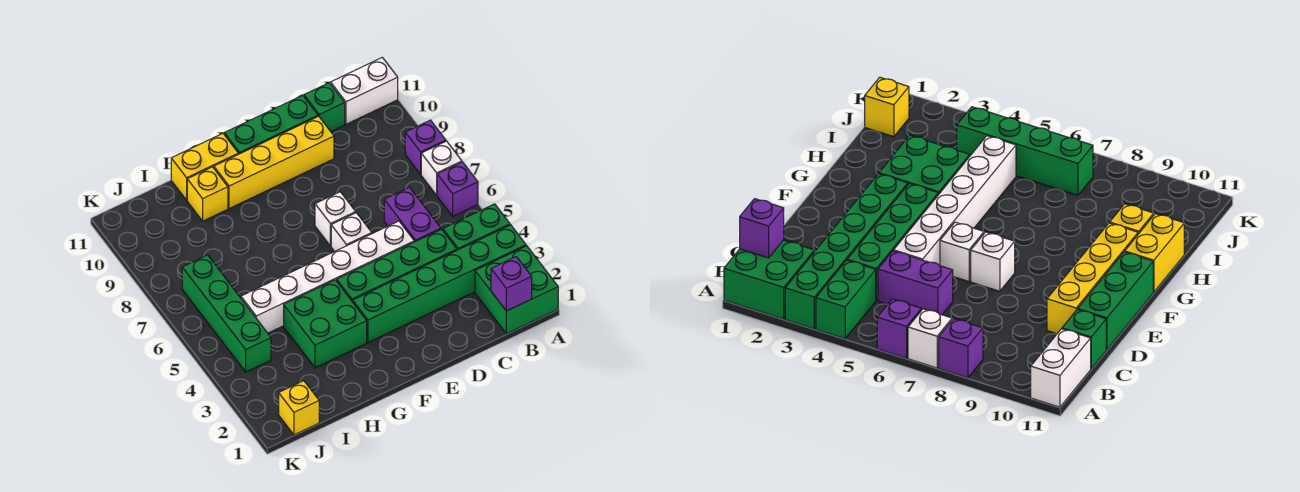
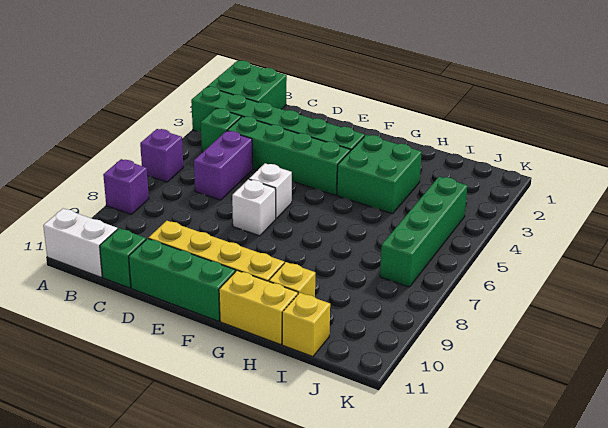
green brick A4:B4 level 1 -> green brick B4 level 1
white brick A7 level 1 -> none
purple brick B1 level 2 -> none
white brick D5:I5 level 1 -> none
yellow brick J1 level 1 -> yellow brick I11 level 1

